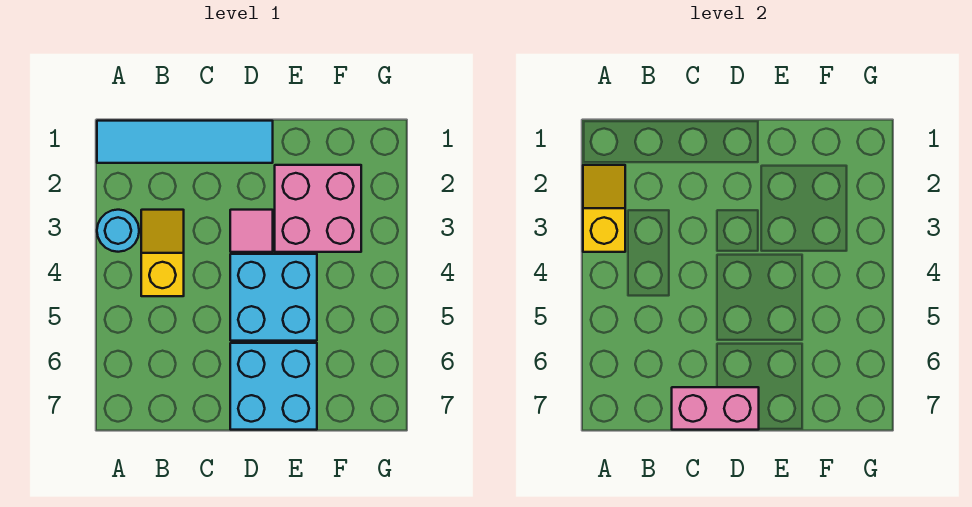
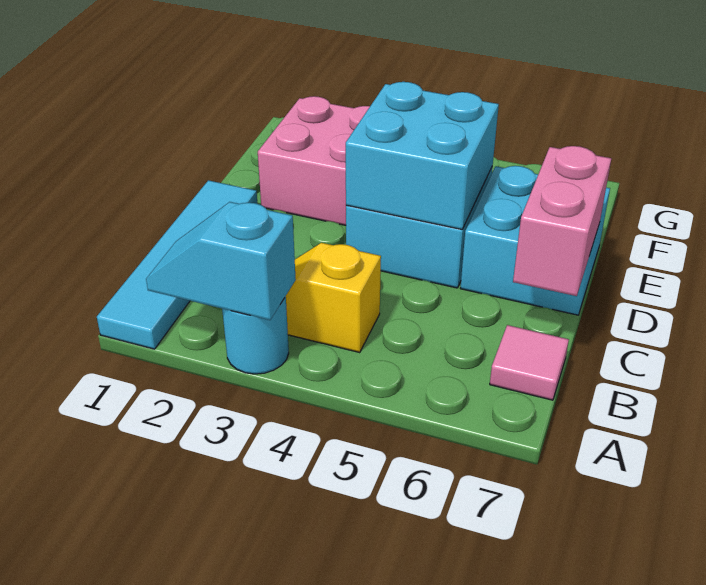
yellow slope A2:A3 level 2 top 3 -> cyan slope A2:A3 level 2 top 3
pink tile D3 level 1 -> pink tile B7 level 1
none -> cyan brick D4:E5 level 2

